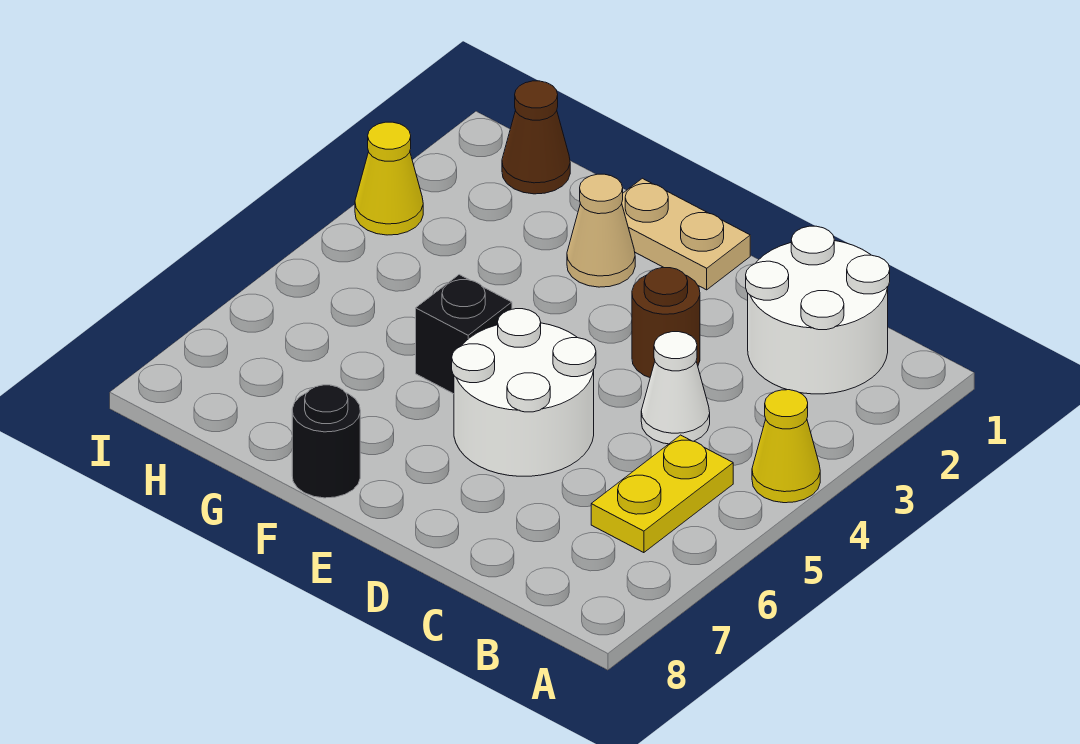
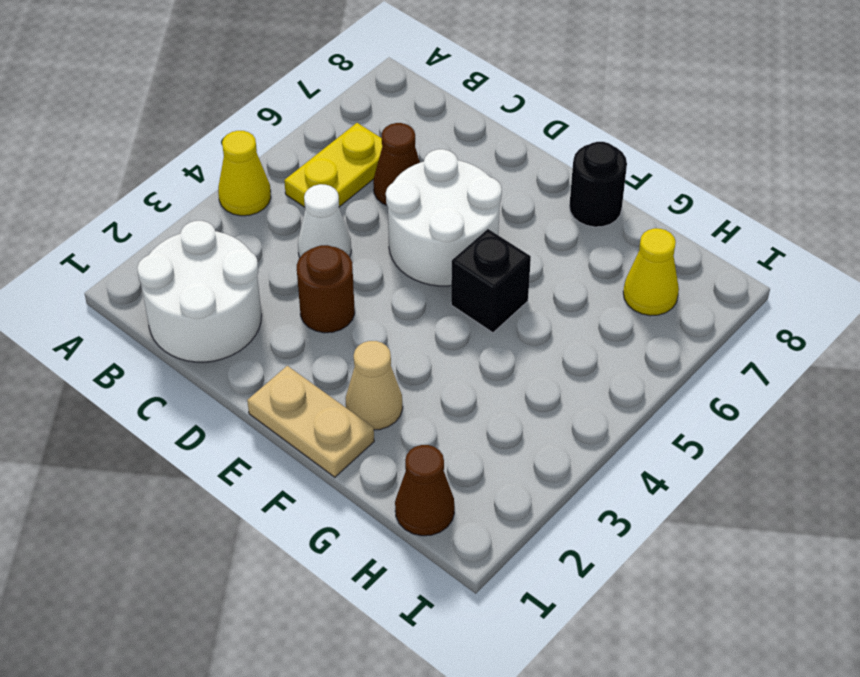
none -> brown cone C6 level 1
yellow cone I3 level 1 -> yellow cone H7 level 1

